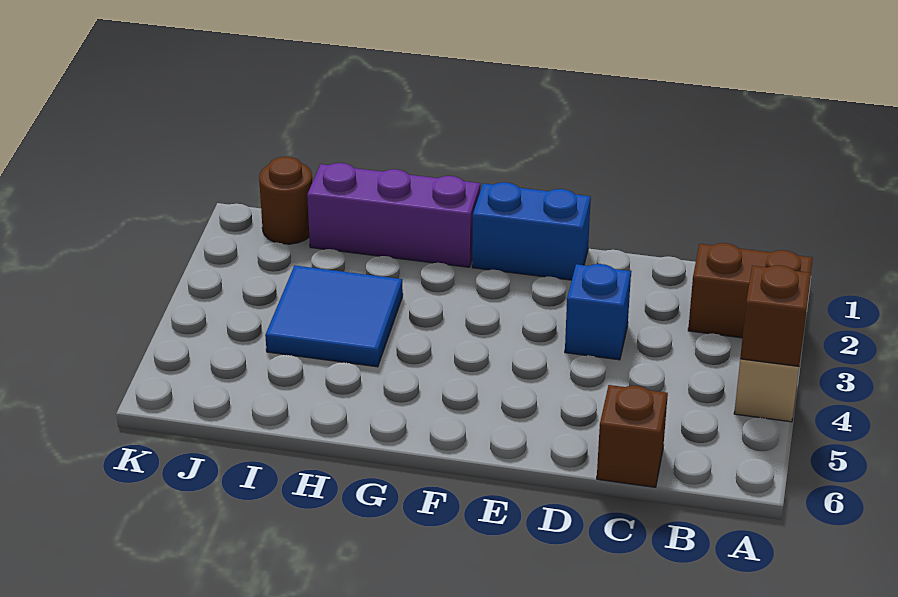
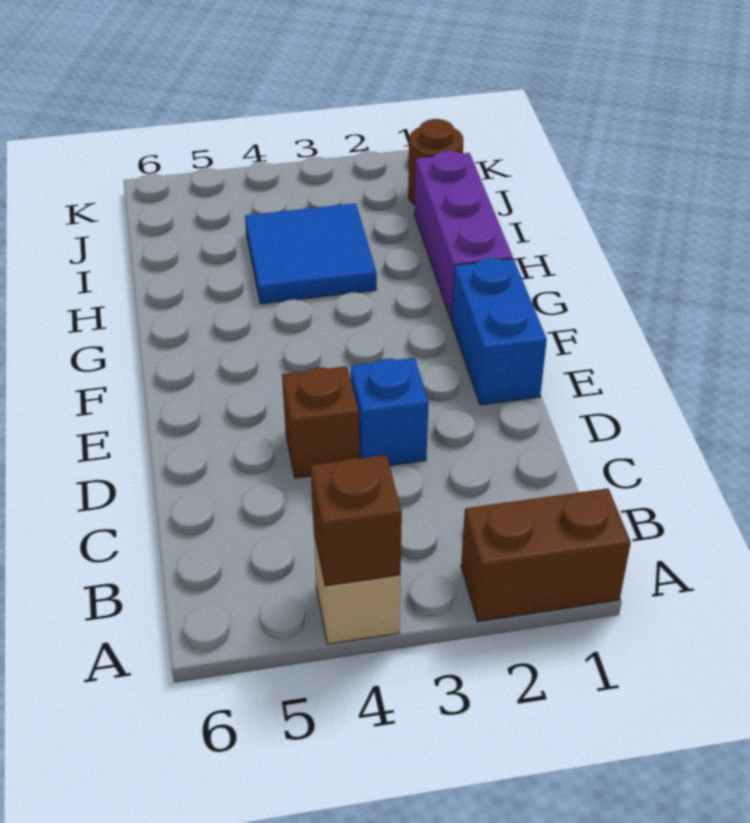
brown brick A2:B2 level 1 -> brown brick A1:A2 level 1
brown brick C6 level 1 -> brown brick D4 level 1

